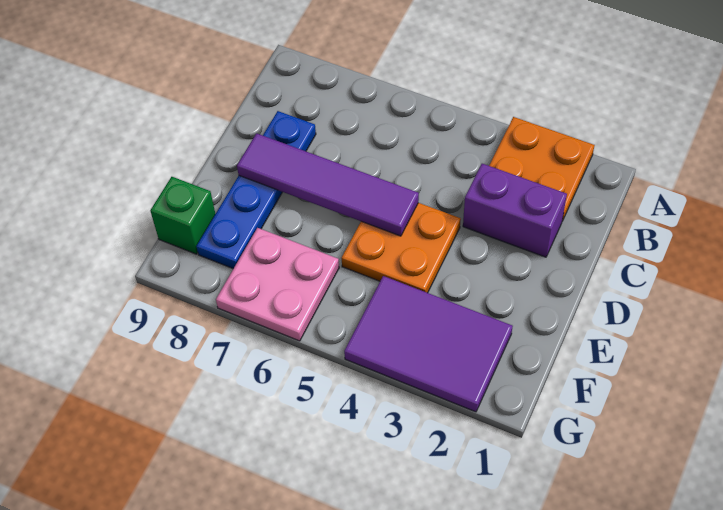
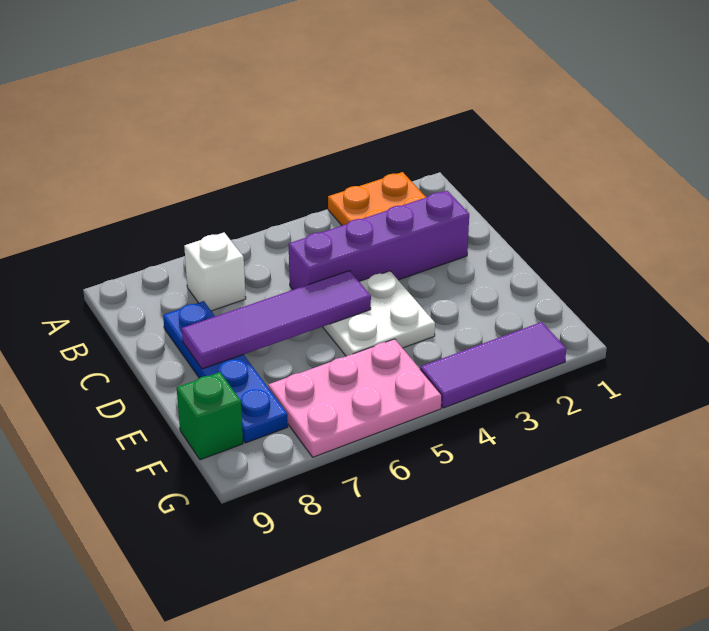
none -> white brick B7 level 1
purple brick C2:C3 level 1 -> purple brick C2:C5 level 1
orange plate D4:E5 level 1 -> white plate D4:E5 level 1
purple tile F2:G4 level 1 -> purple tile G2:G4 level 1
pink plate F6:G7 level 1 -> pink plate F5:G7 level 1

